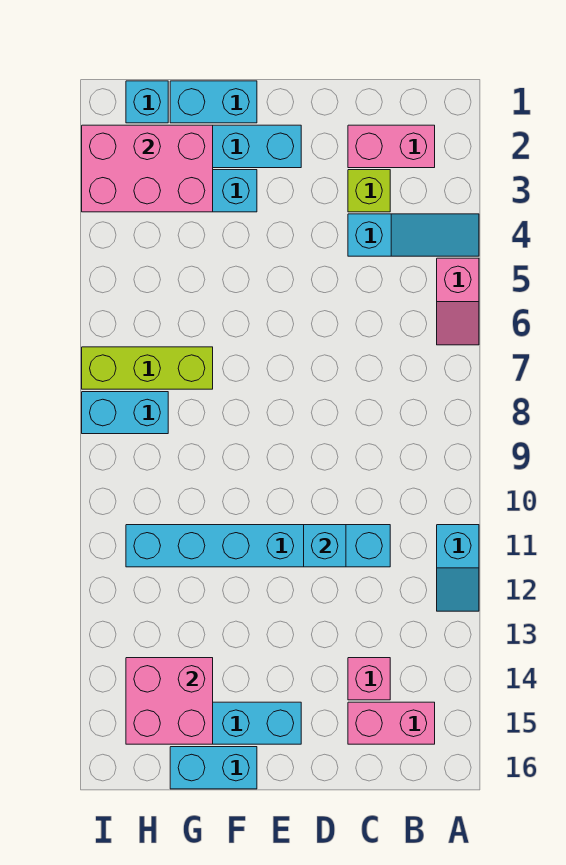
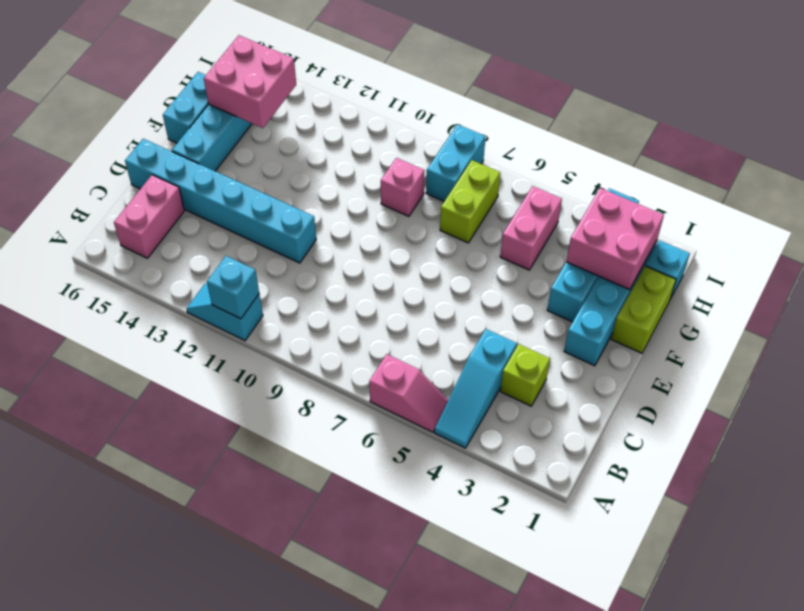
pink slope A5:A6 level 1 top 5 -> pink slope A5:A6 level 1 top 6
pink brick B2:C2 level 1 -> pink brick G5:H5 level 1
cyan brick C11:H11 level 1 -> cyan brick D11:D16 level 1
pink brick C14 level 1 -> pink brick G9 level 1
cyan brick D11 level 2 -> cyan brick A11 level 2
cyan brick F1:G1 level 1 -> lime brick F1:G1 level 1
pink brick G2:I3 level 2 -> pink brick G2:H3 level 2
lime brick G7:I7 level 1 -> lime brick G7:H7 level 1

